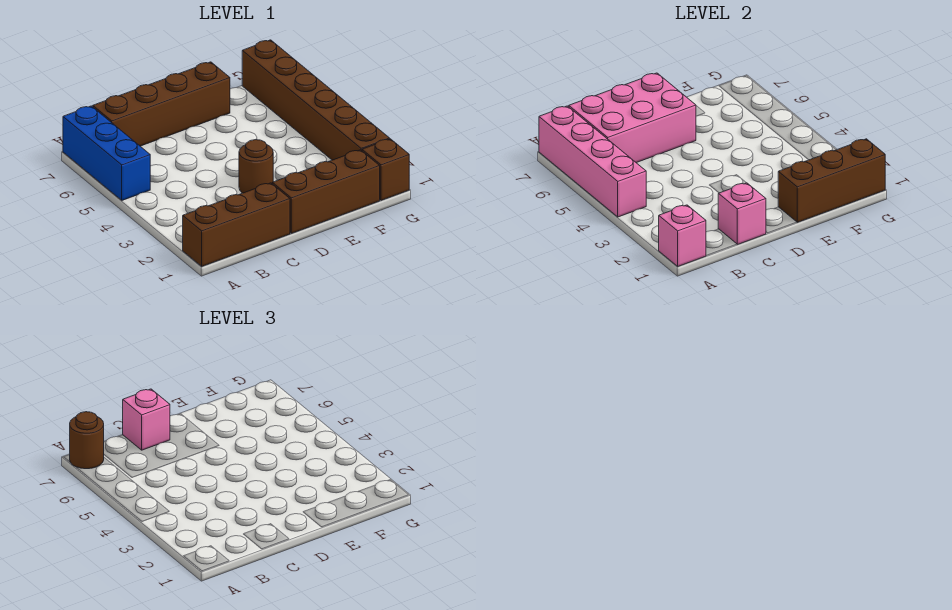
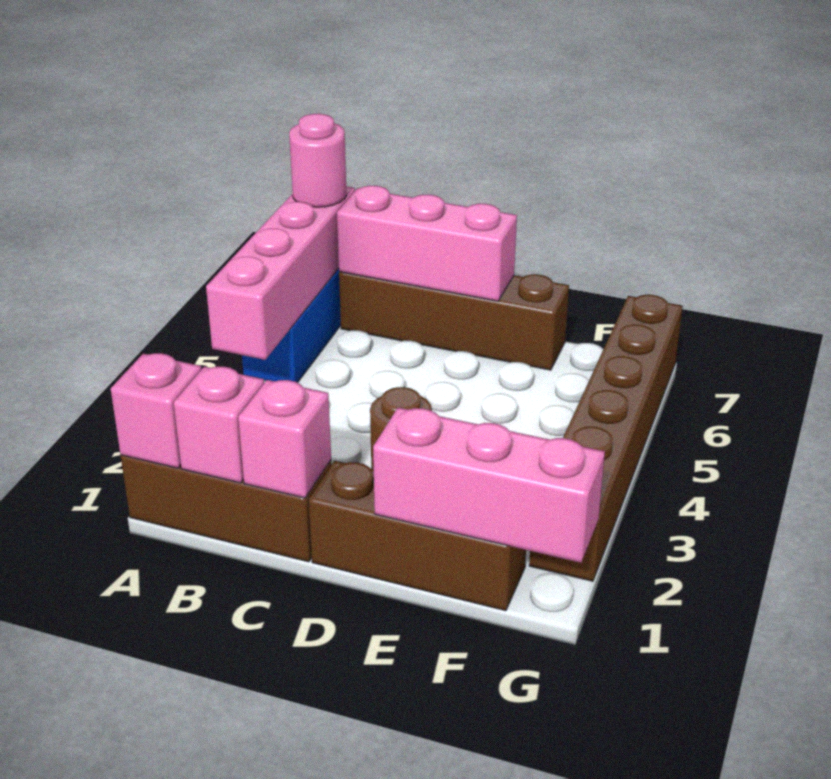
brown round brick A7 level 3 -> pink round brick A7 level 3
pink brick B6:D7 level 2 -> pink brick B7:D7 level 2
pink brick C7 level 3 -> pink brick B1 level 2
brown brick E1:G1 level 2 -> pink brick E1:G1 level 2
brown brick G1 level 1 -> none

